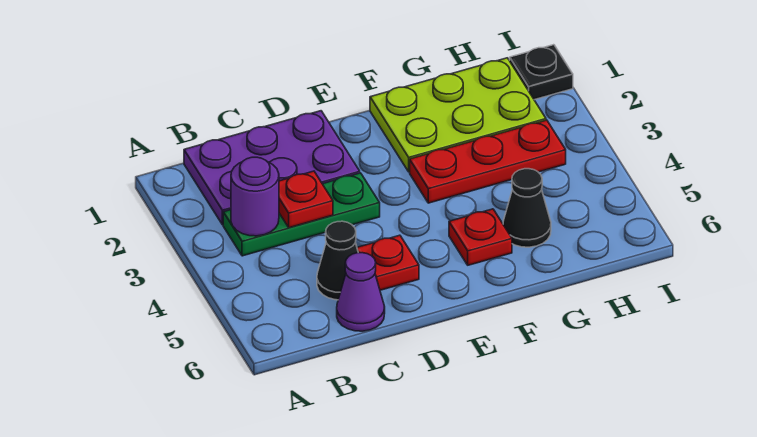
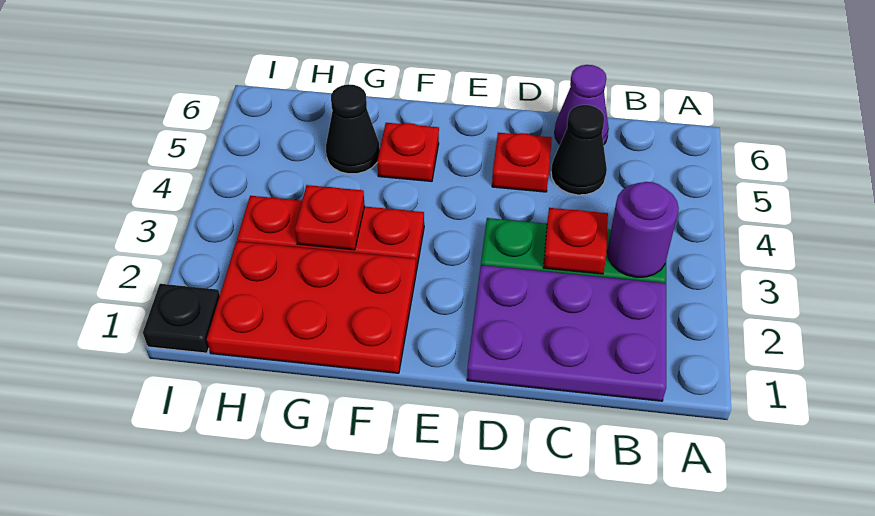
lime plate F1:H2 level 1 -> red plate F1:H2 level 1
none -> red plate G3 level 2

